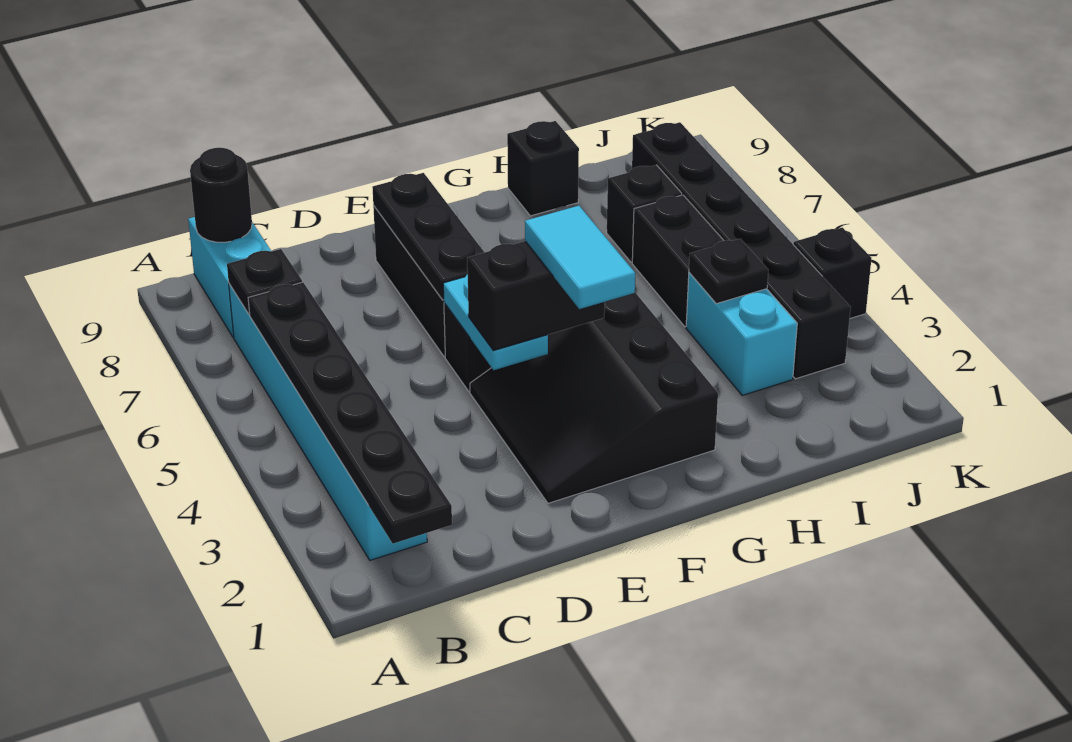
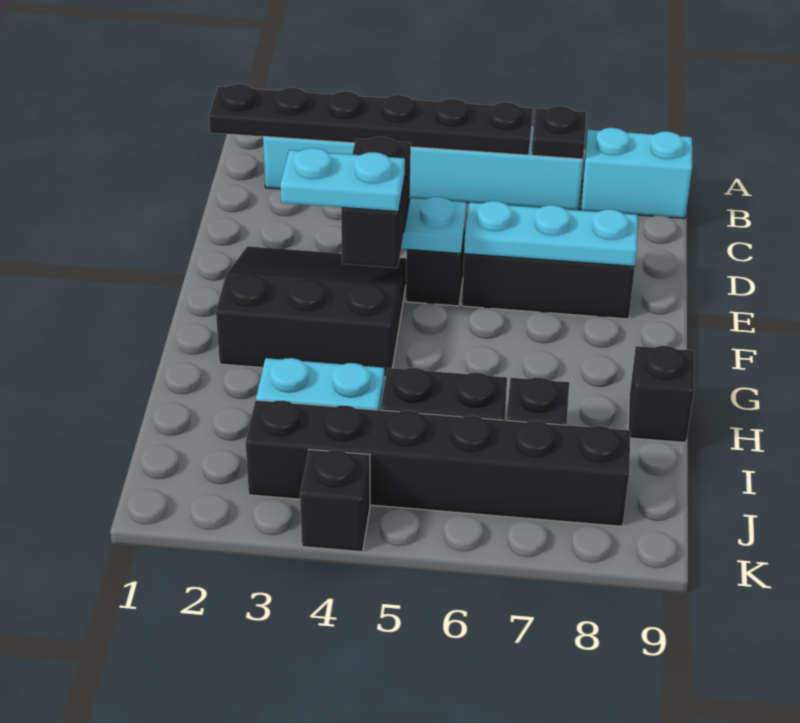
black round brick B9 level 2 -> none
black plate E6:E8 level 2 -> cyan plate E6:E8 level 2
cyan tile F3:F4 level 4 -> cyan plate F3:F4 level 4
black plate I4 level 2 -> none

